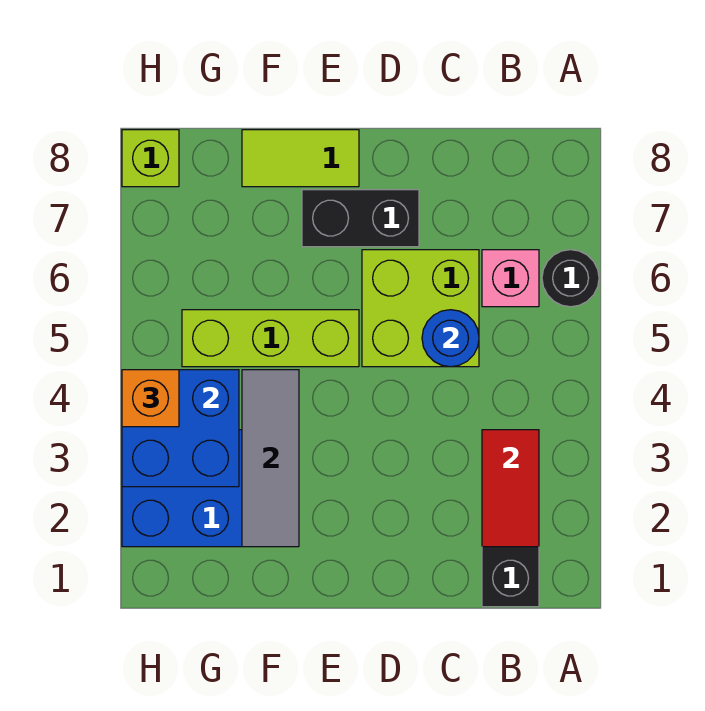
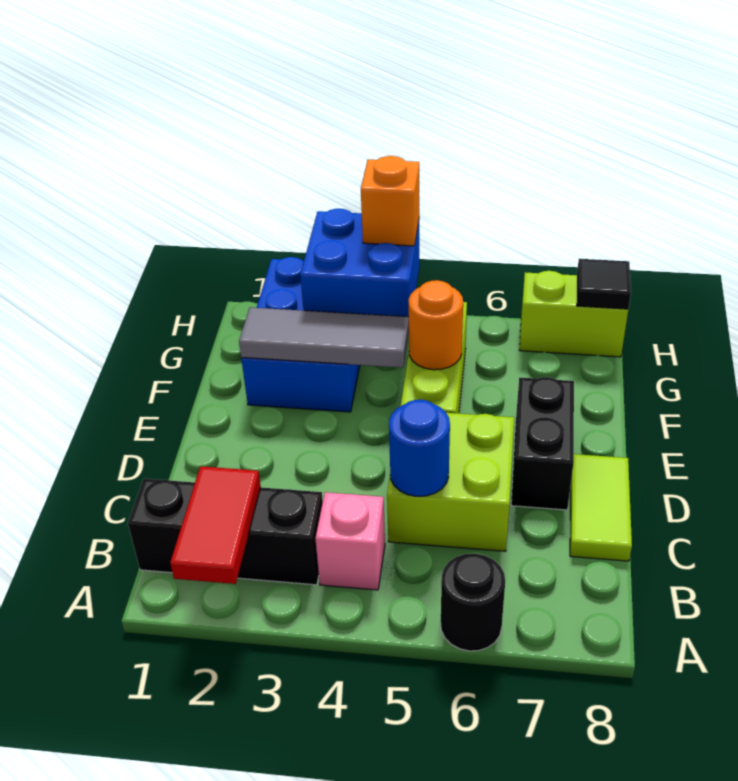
red tile B2:B3 level 2 -> red tile A2:B2 level 2
pink brick B6 level 1 -> pink brick B4 level 1
lime tile E8:F8 level 1 -> lime tile C8:D8 level 1
none -> orange round brick F5 level 2
lime brick H8 level 1 -> lime brick H7:H8 level 1
none -> black tile H8 level 2

